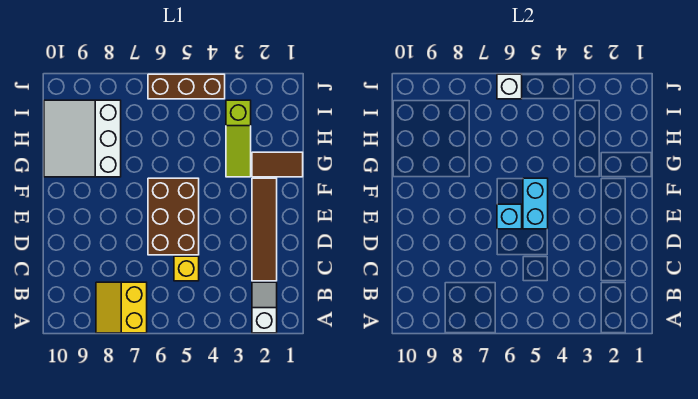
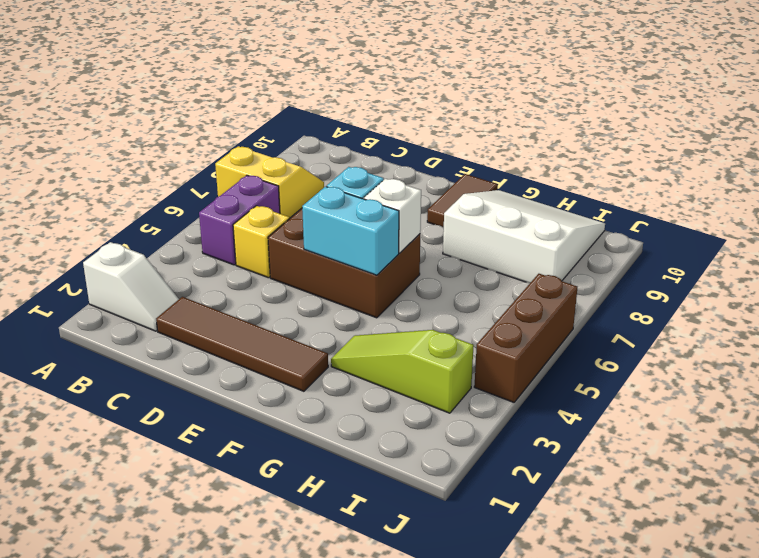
none -> purple brick B5:B6 level 1
brown tile G1:G2 level 1 -> brown tile F9:F10 level 1
white brick J6 level 2 -> white brick F6 level 2

